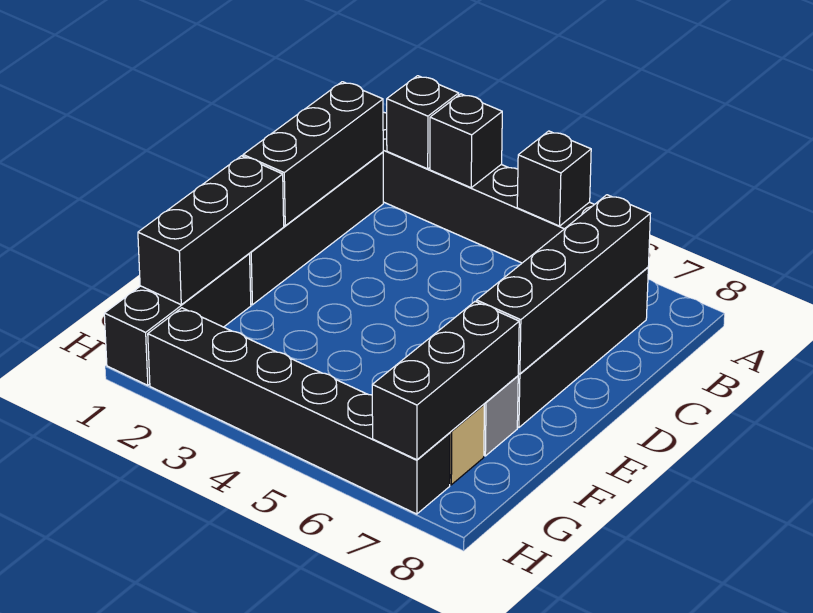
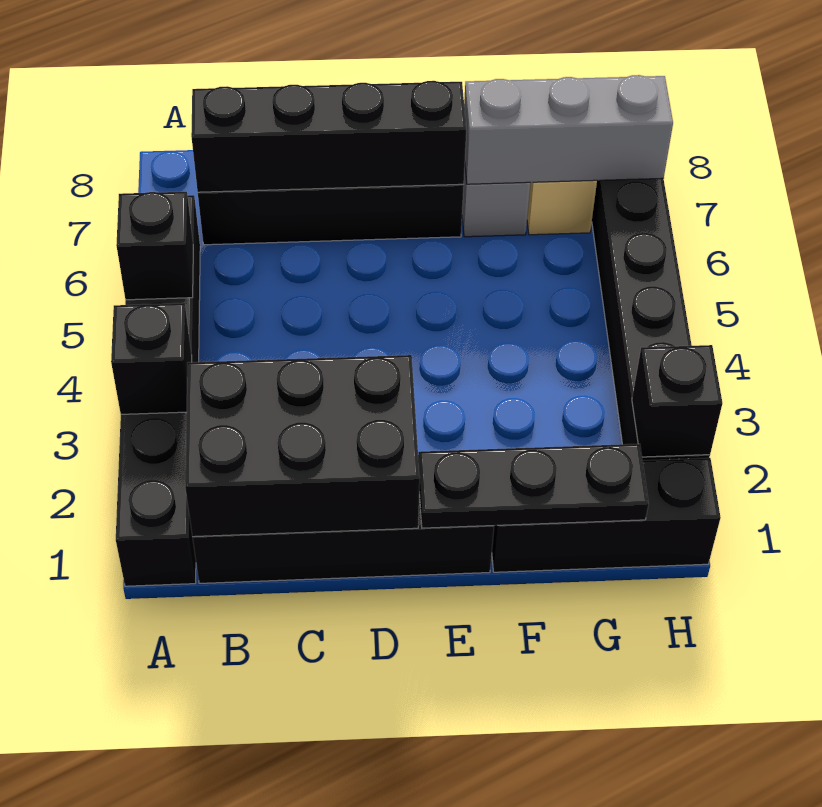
black brick A2 level 2 -> black brick H2 level 2
black brick B1:D1 level 2 -> black brick B1:D2 level 2
black brick E1:G1 level 2 -> black plate E1:G1 level 2
black brick F7:H7 level 2 -> grey brick F7:H7 level 2

